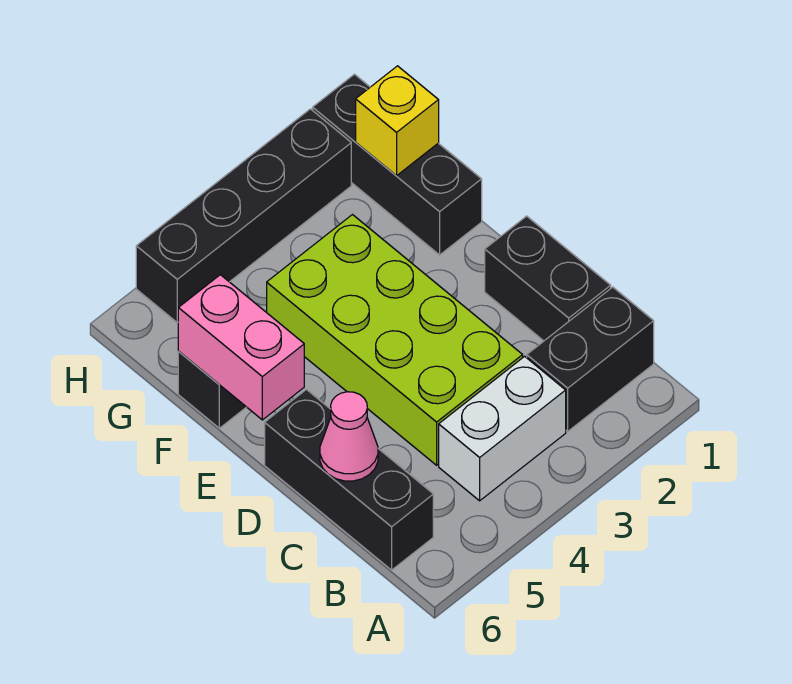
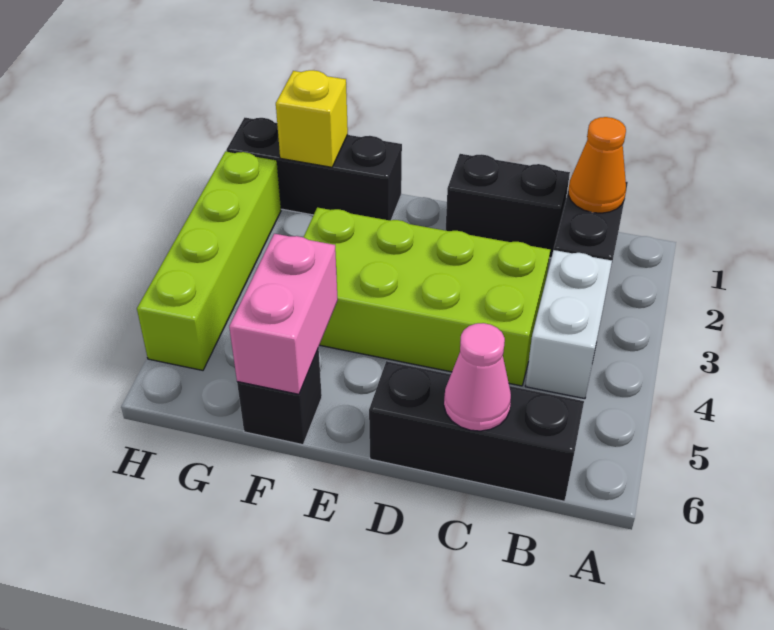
none -> orange cone B1 level 2
pink brick E6:F6 level 2 -> pink brick F5:F6 level 2
black brick H2:H5 level 1 -> lime brick H2:H5 level 1

